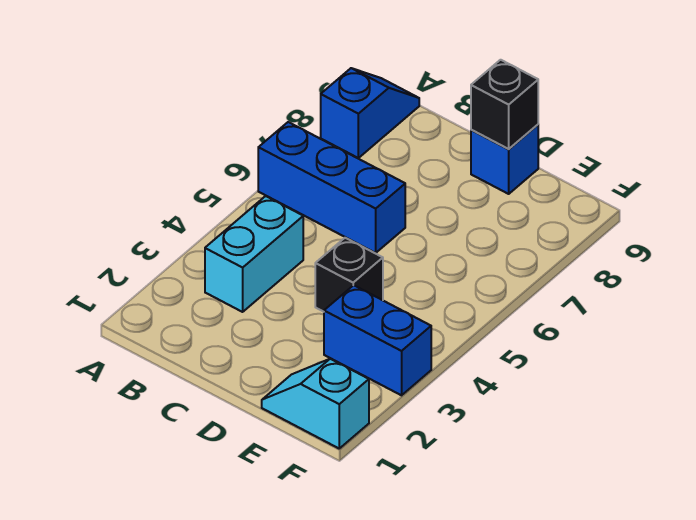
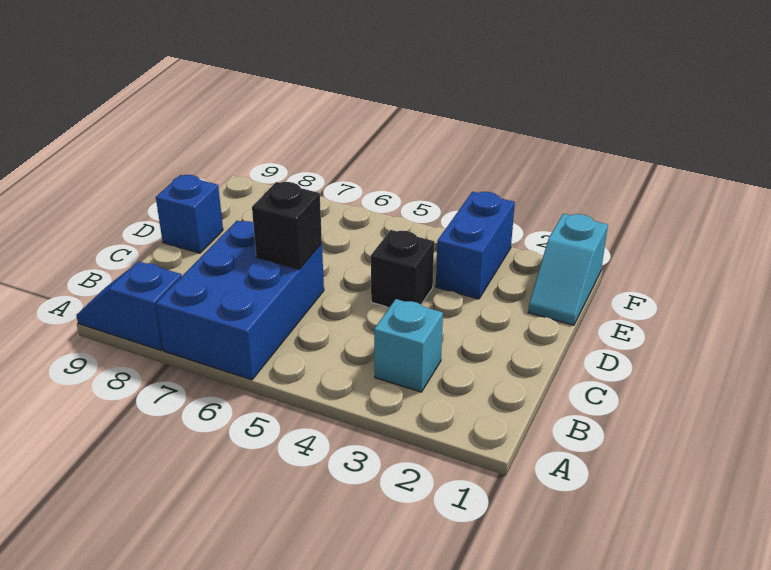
blue brick A6:C6 level 1 -> blue brick A6:C7 level 1
cyan brick B3:B4 level 1 -> cyan brick B3 level 1
black brick D9 level 2 -> black brick C6 level 2

